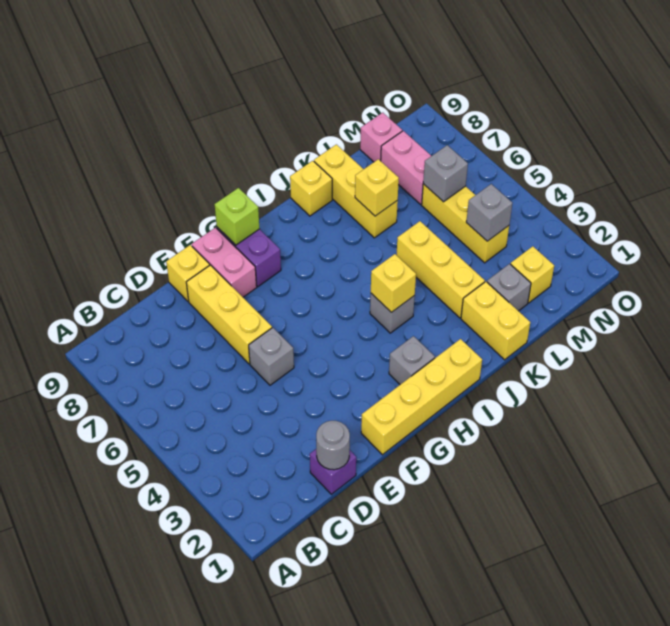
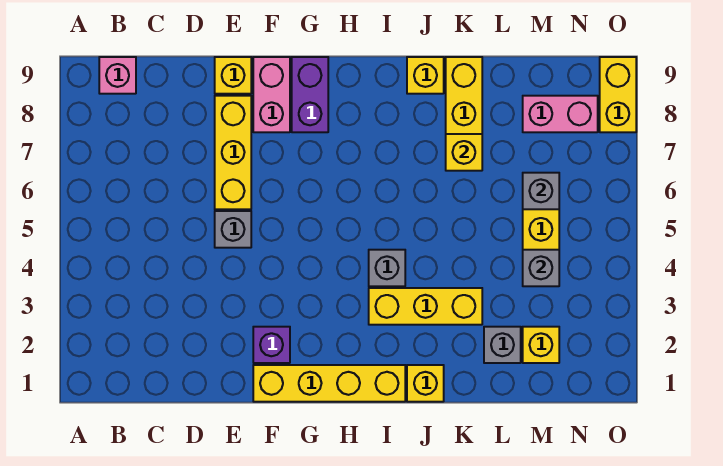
purple brick D1 level 1 -> purple brick F2 level 1
grey round brick D1 level 2 -> none
lime brick G9 level 2 -> none
grey brick H2 level 1 -> none
yellow brick I4 level 2 -> yellow brick J1 level 1
yellow brick K1:K2 level 1 -> yellow brick O8:O9 level 1
yellow brick K3:K5 level 1 -> yellow brick I3:K3 level 1
pink brick M7:M8 level 1 -> pink brick M8:N8 level 1
pink brick M9 level 1 -> pink brick B9 level 1

